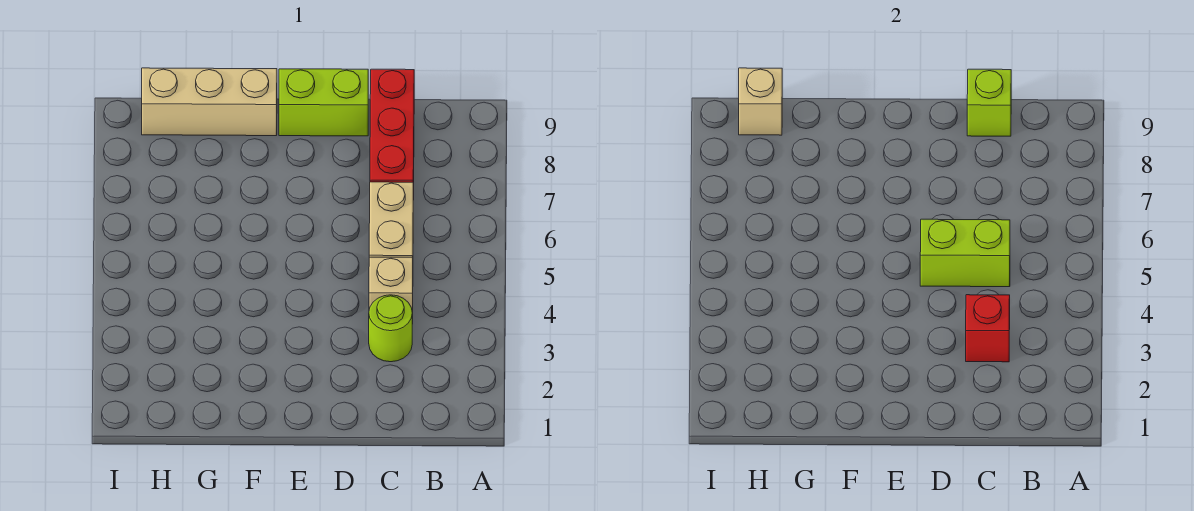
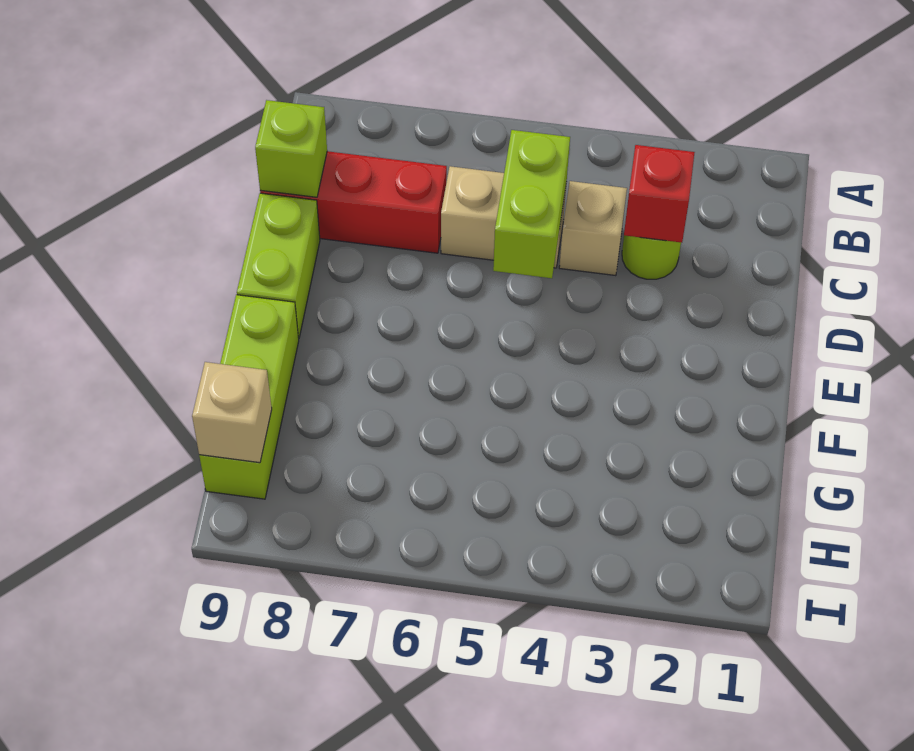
tan brick F9:H9 level 1 -> lime brick F9:H9 level 1

